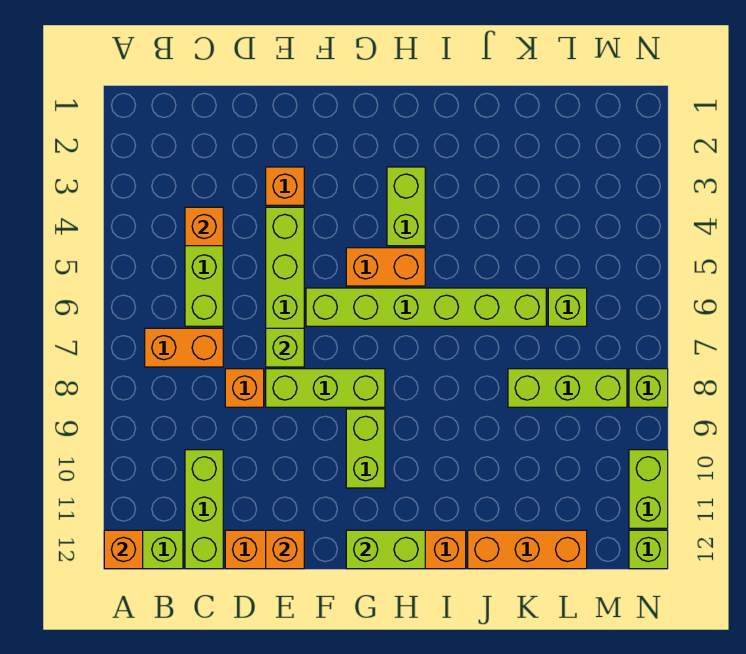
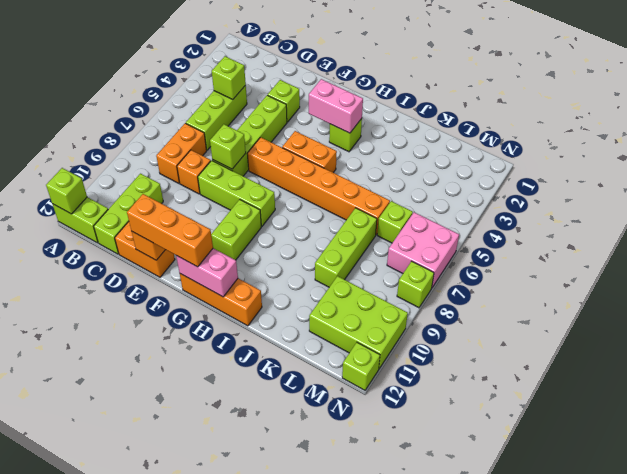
orange brick A12 level 2 -> lime brick A12 level 2
orange brick B7:C7 level 1 -> orange brick C7:C8 level 1
orange brick C4 level 2 -> lime brick C4 level 2
orange brick E3 level 1 -> lime brick E3 level 1
lime brick F6:K6 level 1 -> orange brick F6:K6 level 1
none -> pink brick G3:H3 level 2
lime brick G12:H12 level 2 -> pink brick G12:H12 level 2
lime brick H3:H4 level 1 -> lime brick H3 level 1
orange brick J12:L12 level 1 -> orange brick E12:G12 level 3
lime brick K8:M8 level 1 -> lime brick K7:K9 level 1
none -> pink brick M6:N7 level 1
lime brick N10:N11 level 1 -> lime brick L10:N11 level 1

